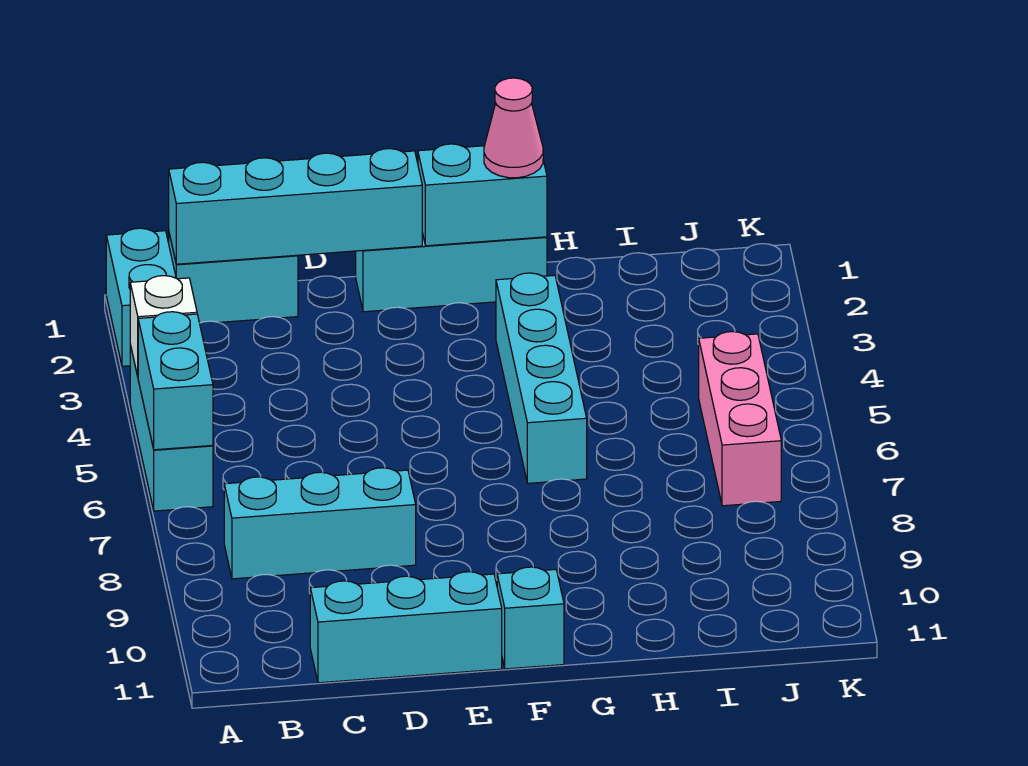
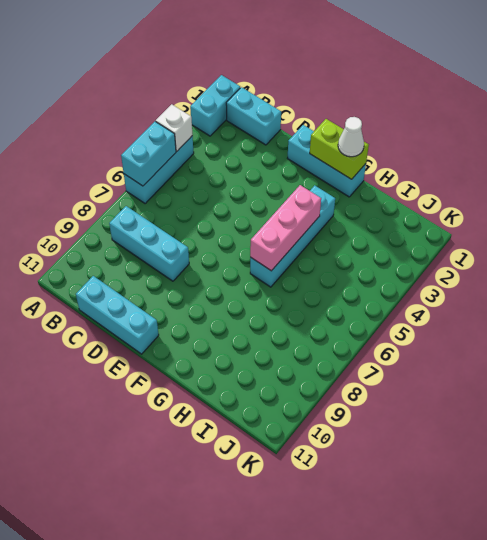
cyan brick B1:E1 level 2 -> none
cyan brick F1:G1 level 2 -> lime brick F1:G1 level 2
cyan brick F11 level 1 -> none
pink cone G1 level 3 -> white cone G1 level 3
pink brick J5:J7 level 1 -> pink brick G4:G6 level 2

